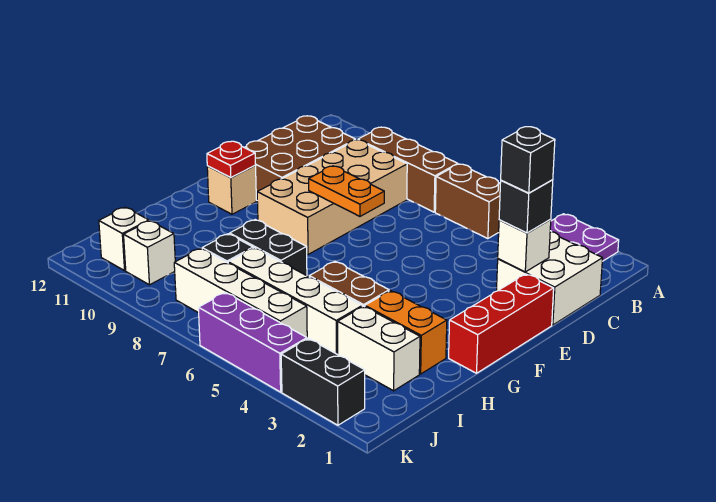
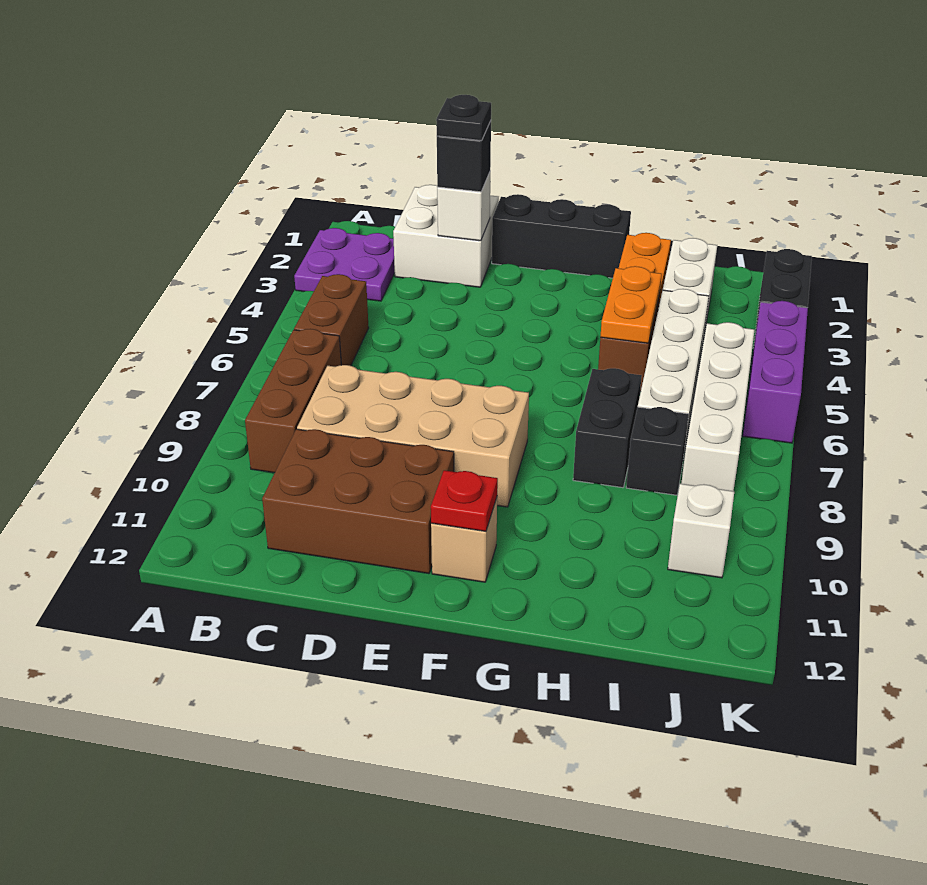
black brick D2 level 4 -> black plate D2 level 4
red brick E1:G1 level 1 -> black brick E1:G1 level 1
orange plate E7:E8 level 2 -> orange plate H4:H5 level 2
white brick J11 level 1 -> none

